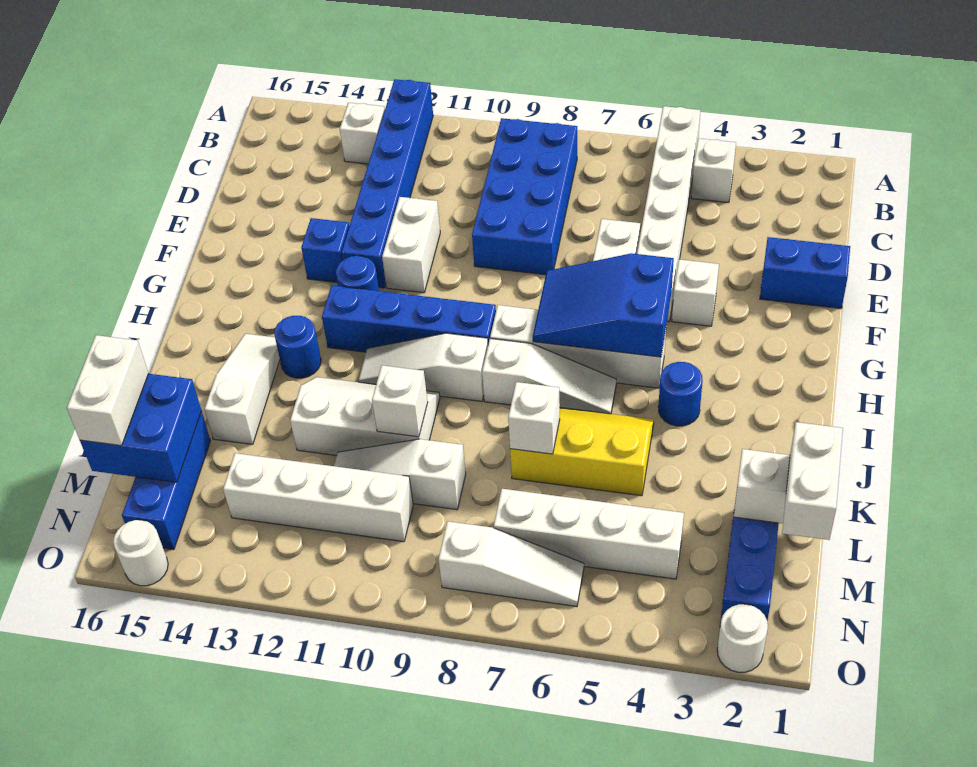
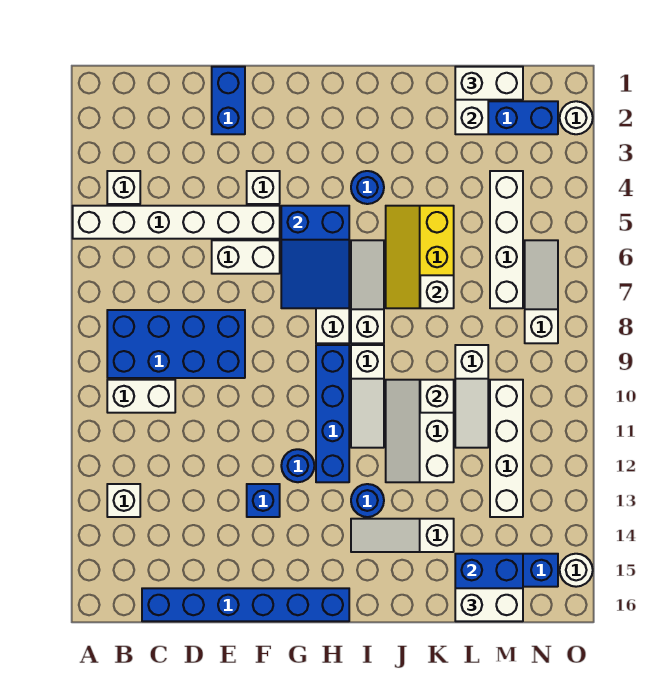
blue brick A12:F12 level 1 -> blue brick C16:H16 level 1
white brick E11:F11 level 1 -> white brick B10:C10 level 1

